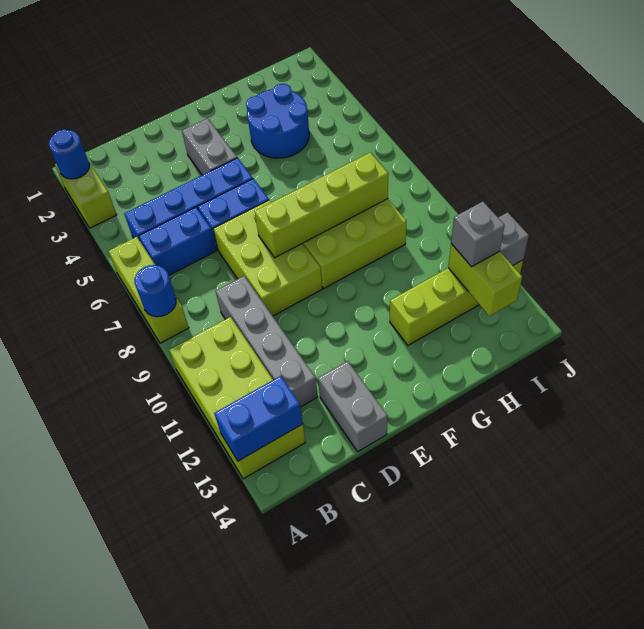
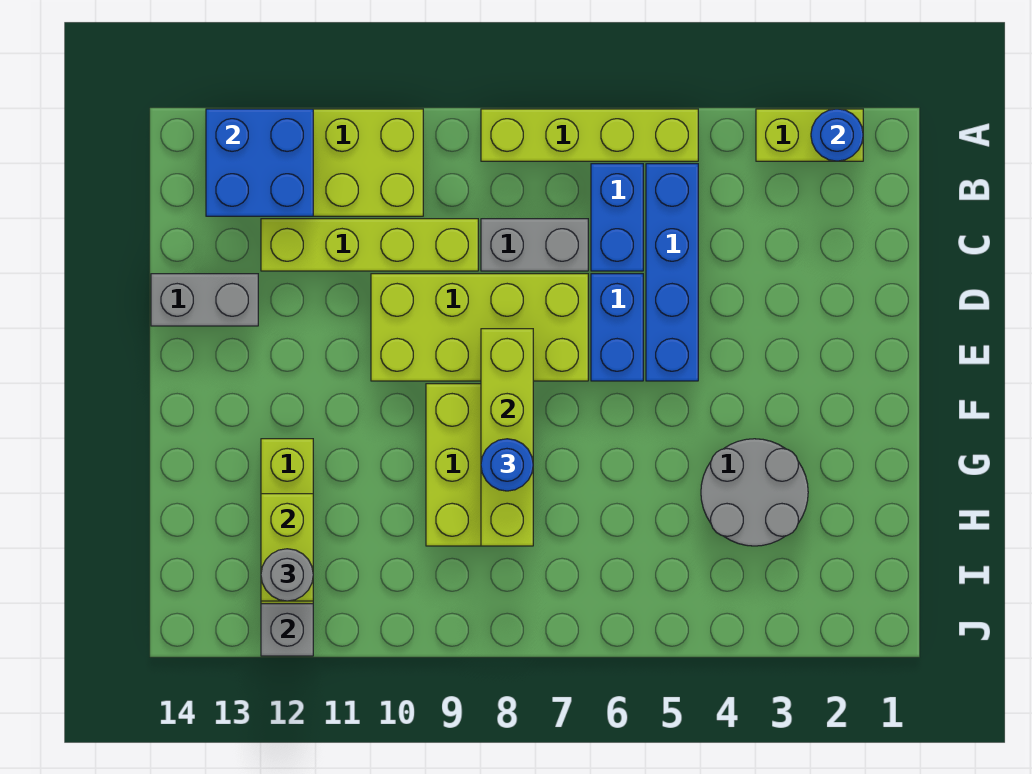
lime brick A6:A8 level 1 -> lime brick A5:A8 level 1
blue round brick A8 level 2 -> blue round brick G8 level 3
blue brick A13:B13 level 2 -> blue brick A12:B13 level 2
grey brick C9:C12 level 1 -> lime brick C9:C12 level 1
lime brick D7:E9 level 1 -> lime brick D7:E10 level 1
grey brick E3:E4 level 1 -> grey brick C7:C8 level 1
blue round brick G3:H4 level 1 -> grey round brick G3:H4 level 1
lime brick I12:I13 level 2 -> lime brick H12:I12 level 2
grey brick I12 level 3 -> grey round brick I12 level 3

